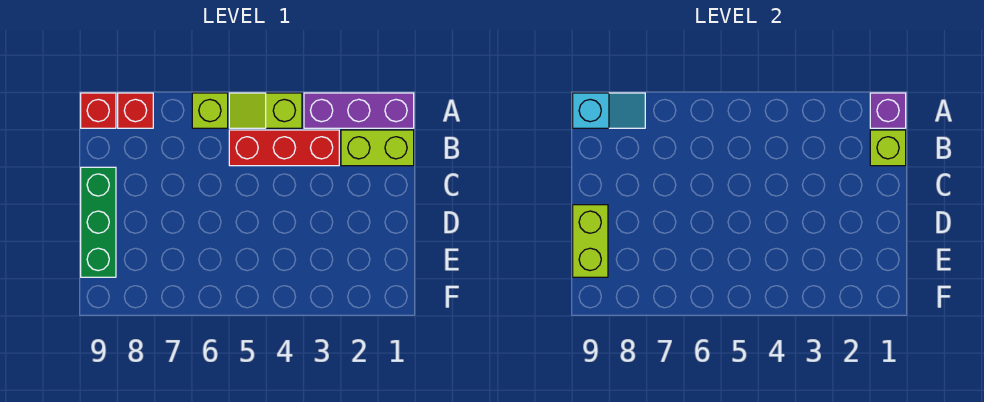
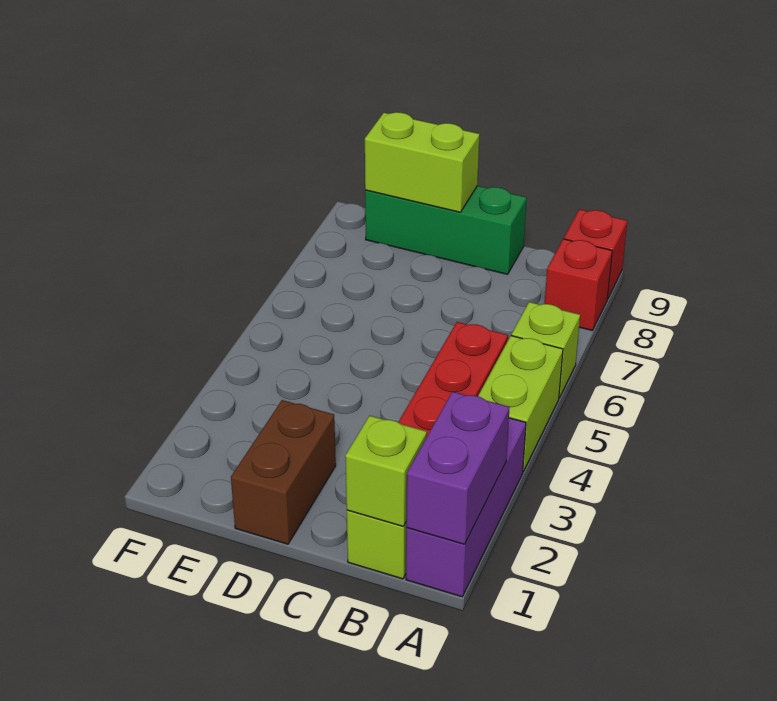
purple brick A1 level 2 -> purple brick A1:A2 level 2
lime slope A4:A5 level 1 top 4 -> lime brick A4:A5 level 1
cyan slope A8:A9 level 2 top 9 -> none
none -> brown brick D1:D2 level 1

